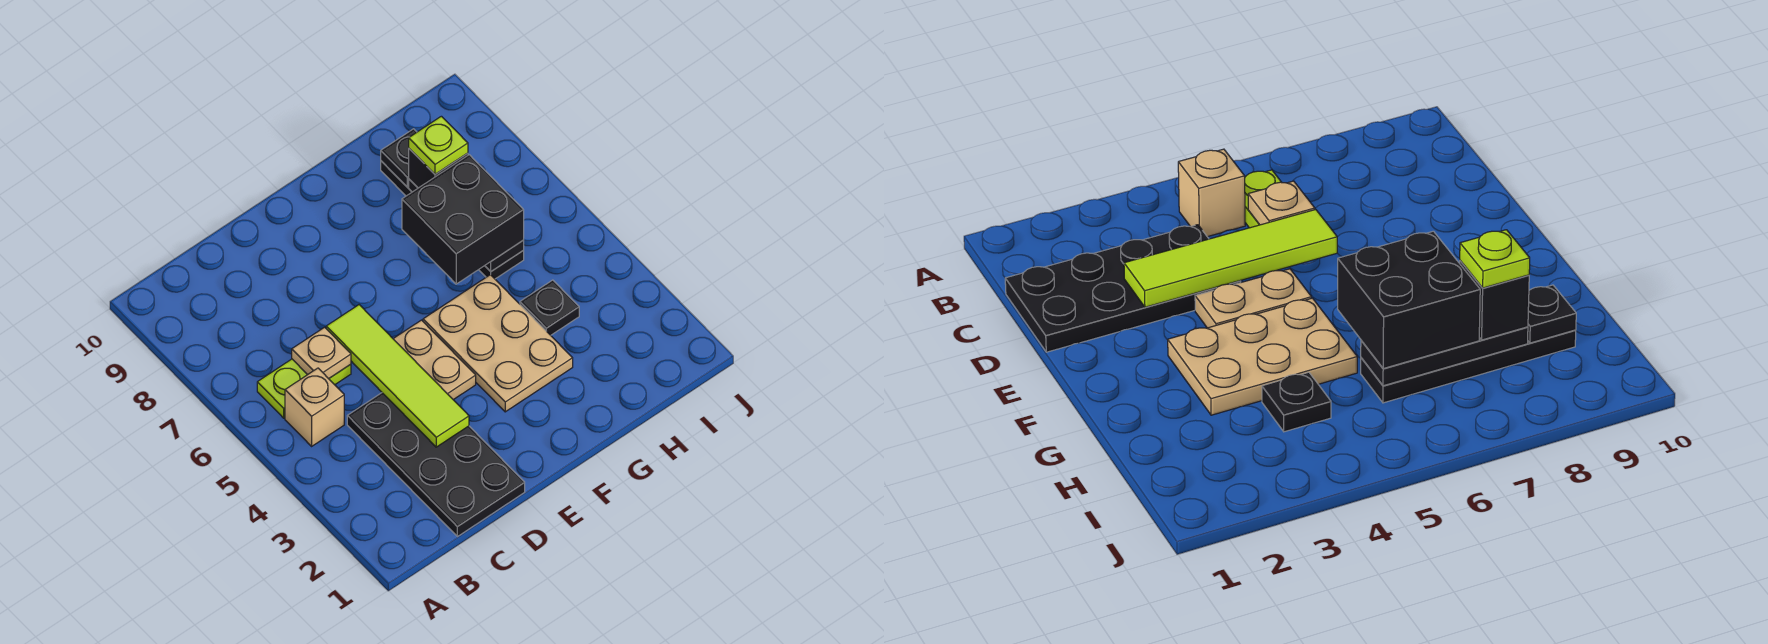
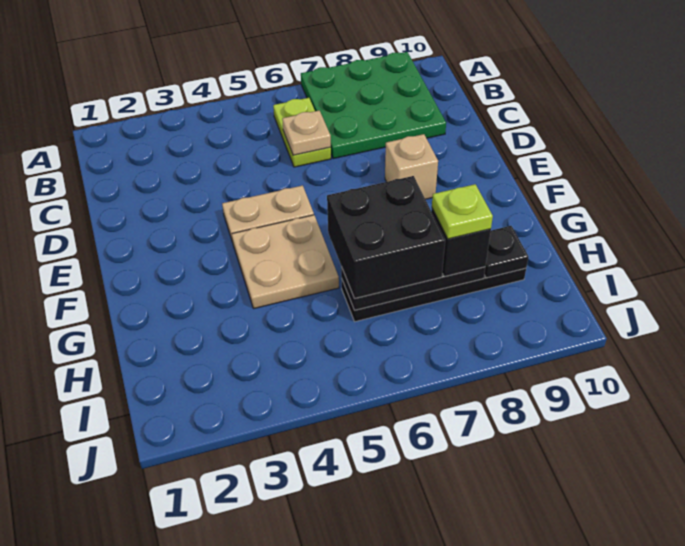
none -> green plate A7:C9 level 1
tan brick B5 level 1 -> tan brick E8 level 1
black plate C1:D4 level 1 -> none
lime tile D3:D6 level 2 -> none
tan plate F3:G5 level 1 -> tan plate F4:G5 level 1
black plate H4 level 1 -> none

